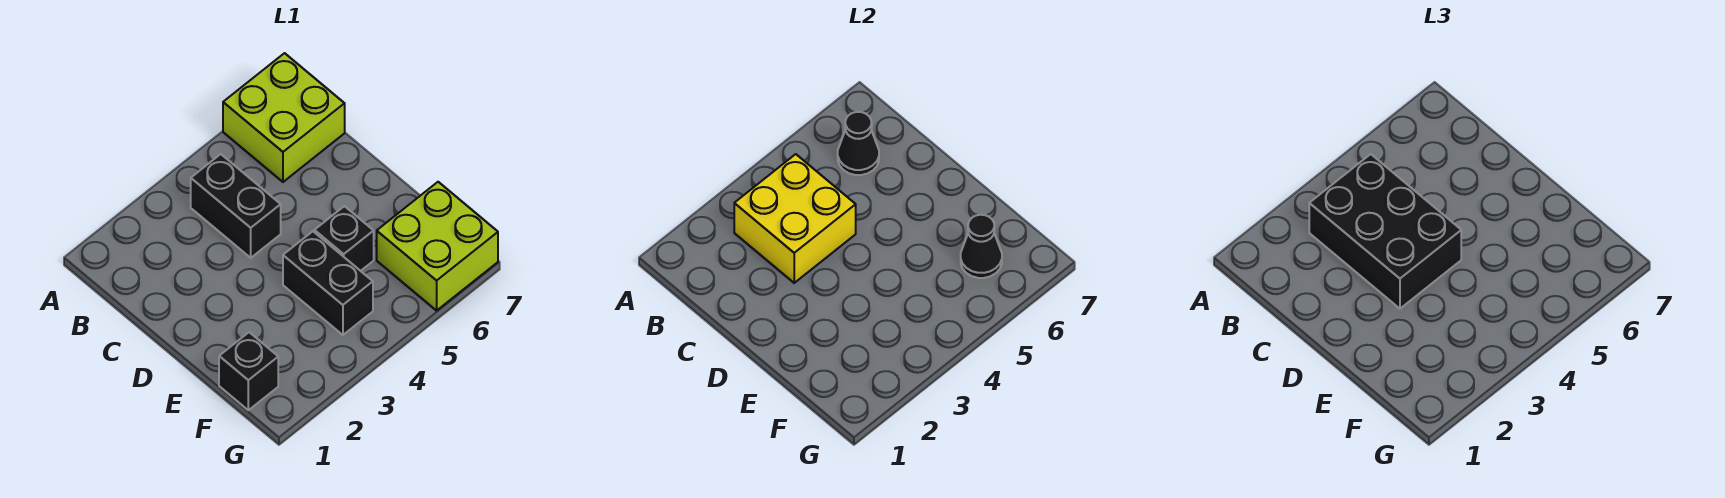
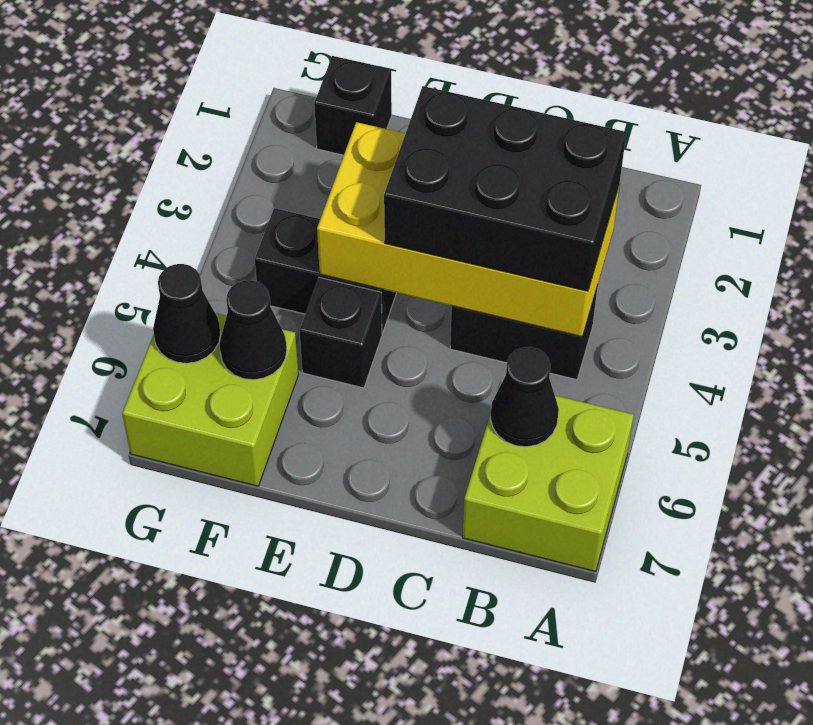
yellow brick B3:C4 level 2 -> yellow brick B3:E4 level 2
none -> black cone G6 level 2

